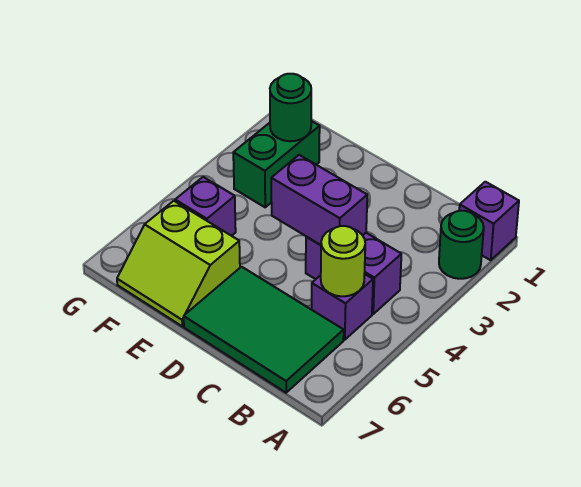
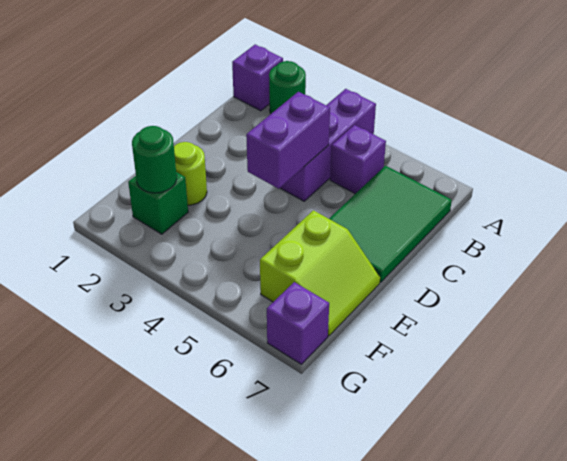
purple brick B4:C4 level 1 -> purple brick A4:C4 level 1
lime round brick B5 level 2 -> lime round brick E2 level 1
green brick F2:F3 level 1 -> green brick F2 level 1
purple brick F5 level 1 -> purple brick G7 level 1

